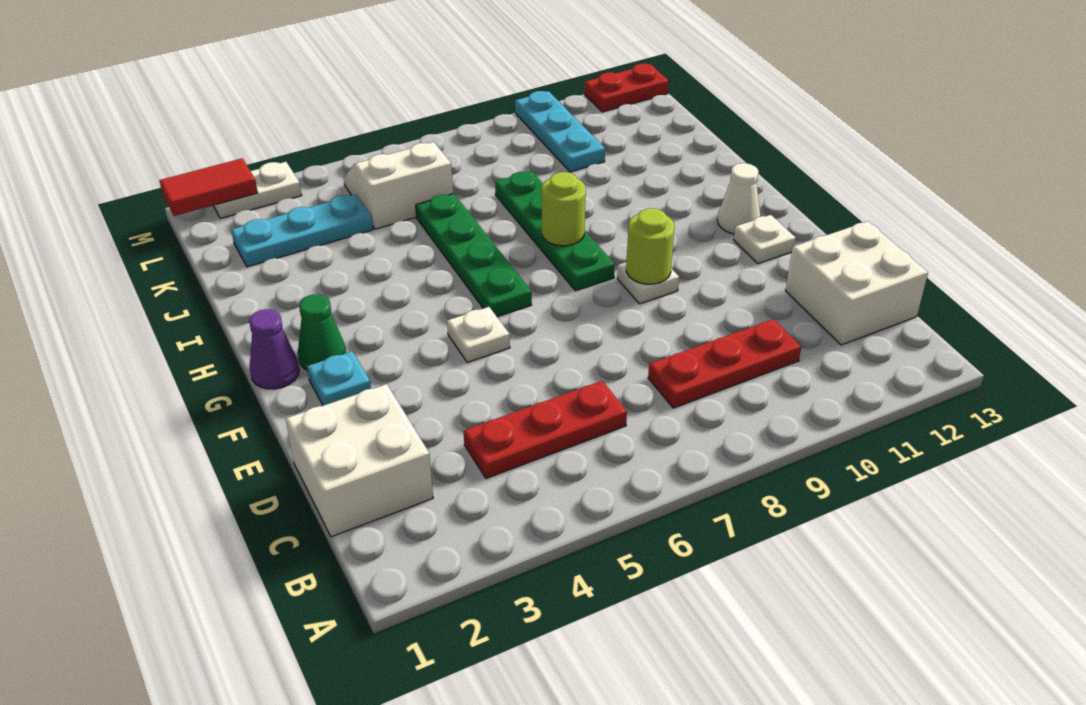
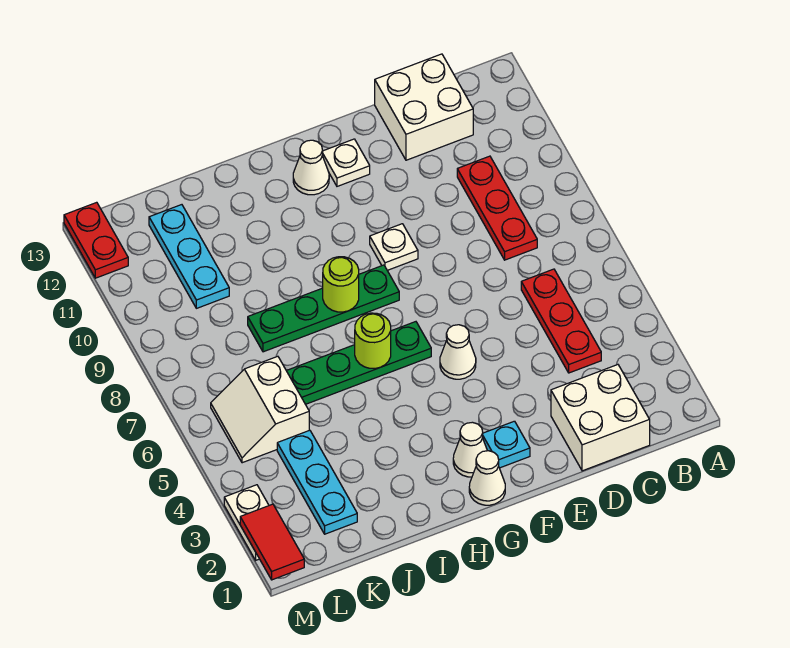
white plate F5 level 1 -> white cone F5 level 1
lime round brick F9 level 2 -> lime round brick H6 level 2
purple cone G1 level 1 -> white cone G1 level 1
green cone G2 level 1 -> white cone G2 level 1
cyan plate K10:M10 level 1 -> cyan plate K10:K12 level 1

